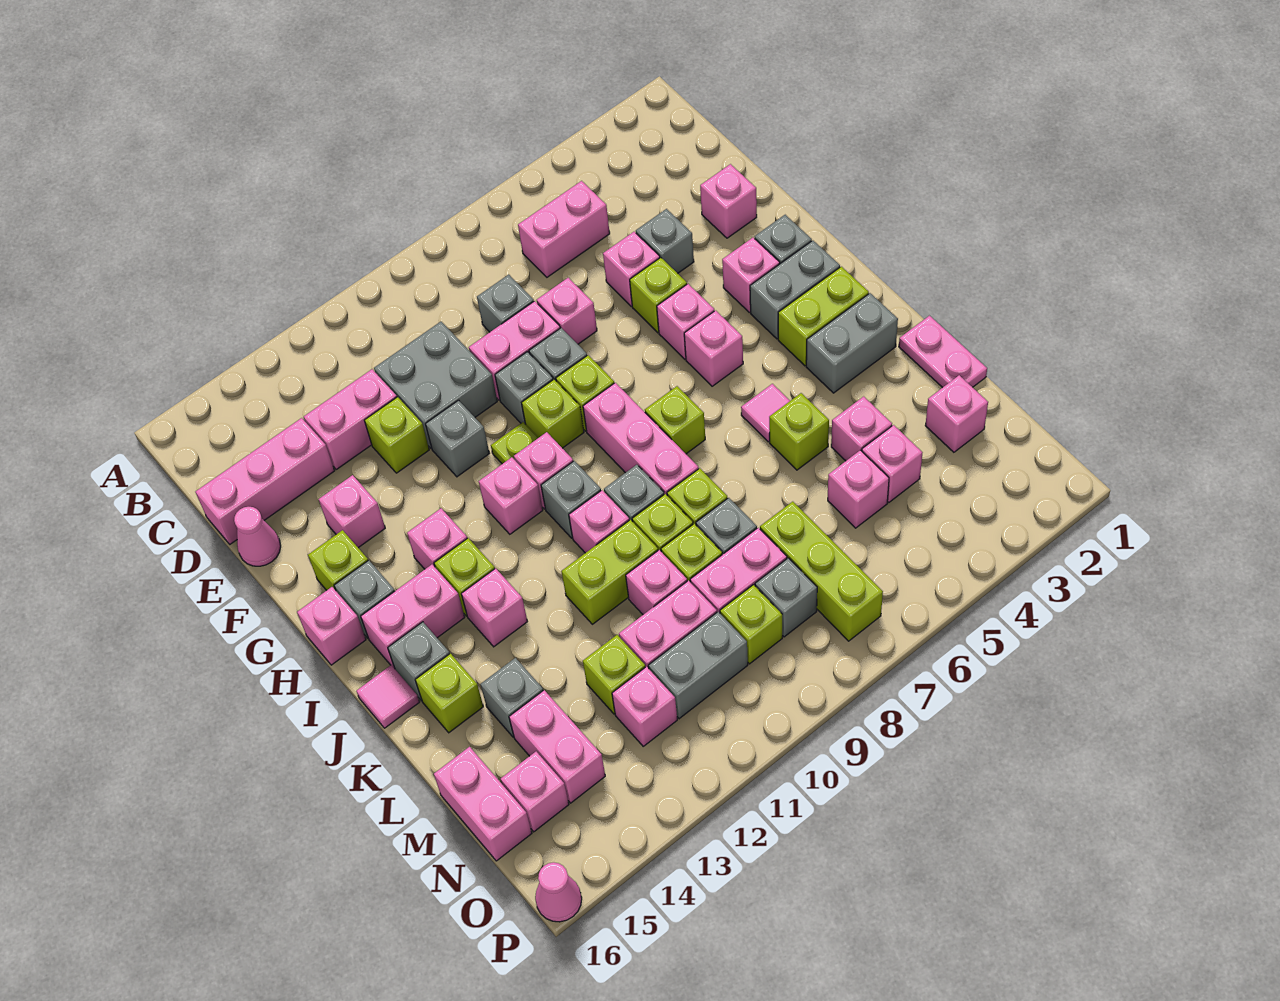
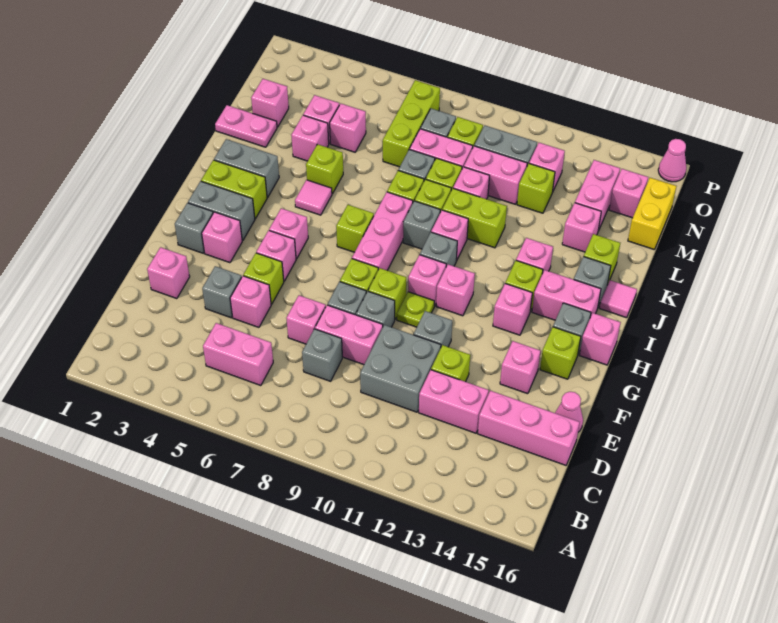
pink plate K1:L1 level 1 -> pink plate L1:L2 level 1
grey brick L14 level 1 -> pink brick L14 level 1
pink brick M16:N16 level 1 -> yellow brick M16:N16 level 1

